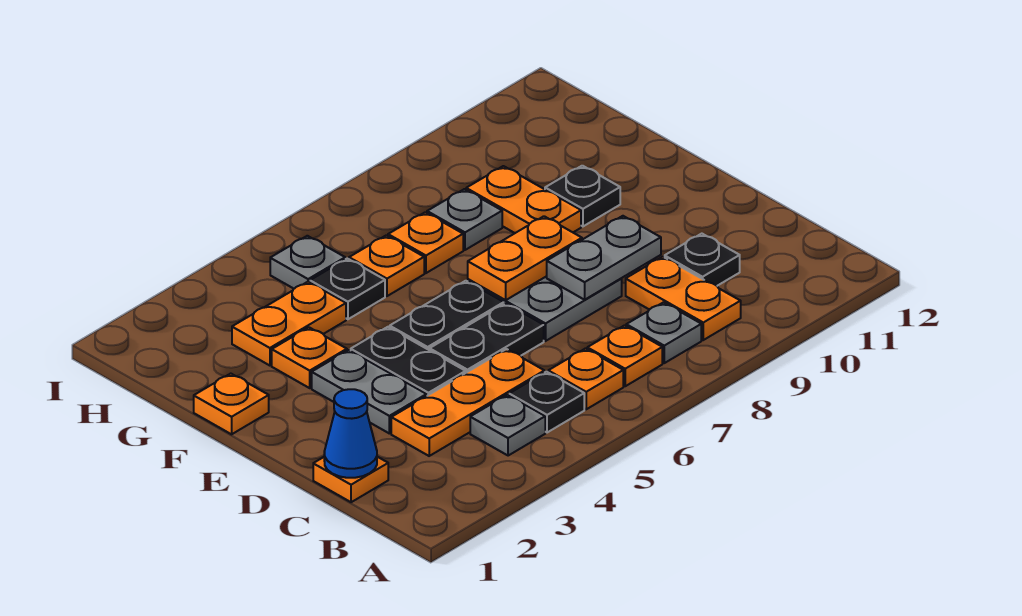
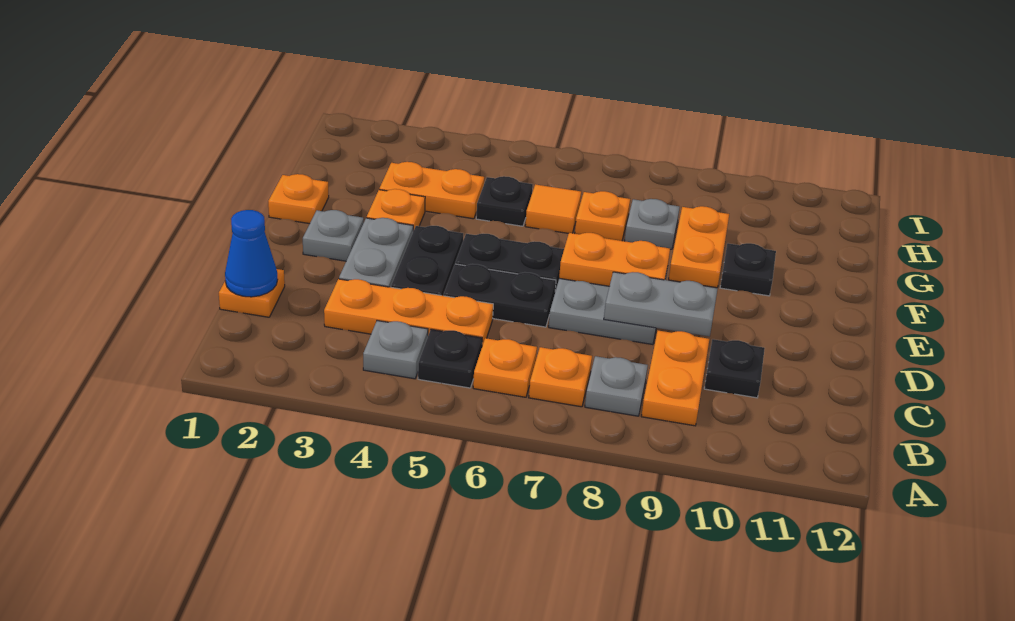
orange plate G6 level 1 -> orange tile G6 level 1
grey plate H5 level 1 -> grey plate E2 level 1

